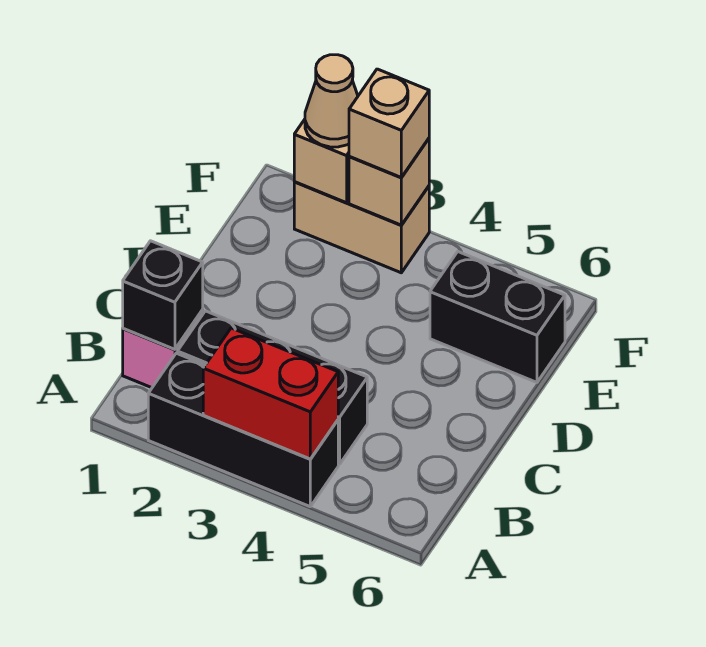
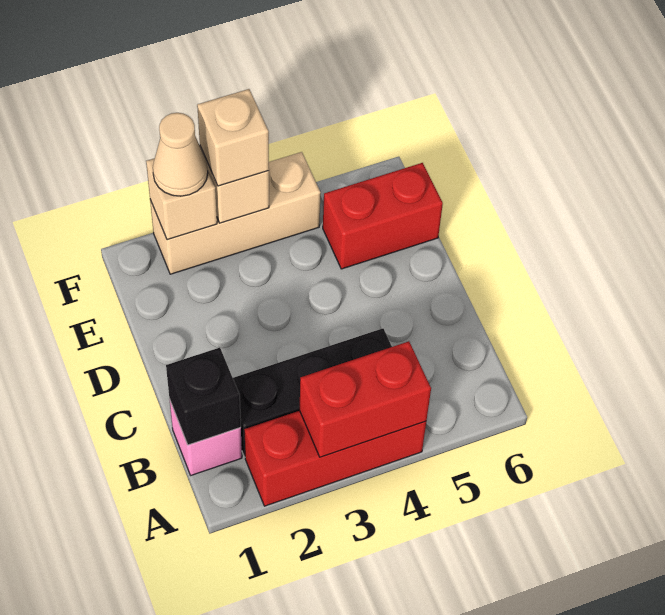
black brick A2:A4 level 1 -> red brick A2:A4 level 1
black brick E5:E6 level 1 -> red brick E5:E6 level 1
tan brick F2:F3 level 1 -> tan brick F2:F4 level 1

